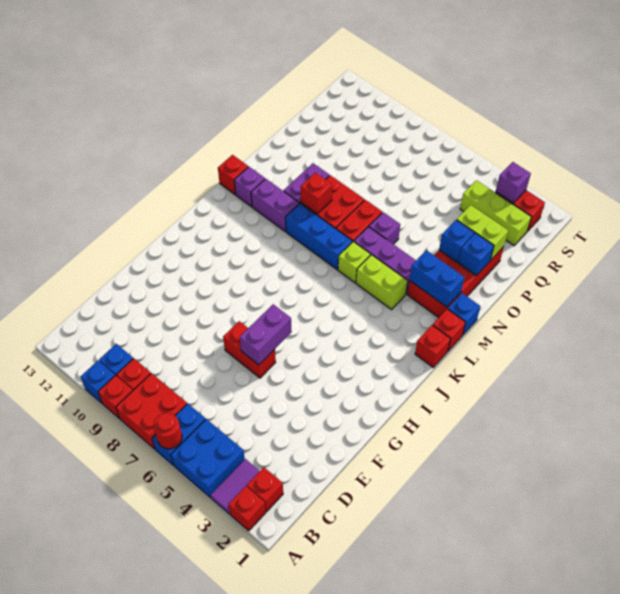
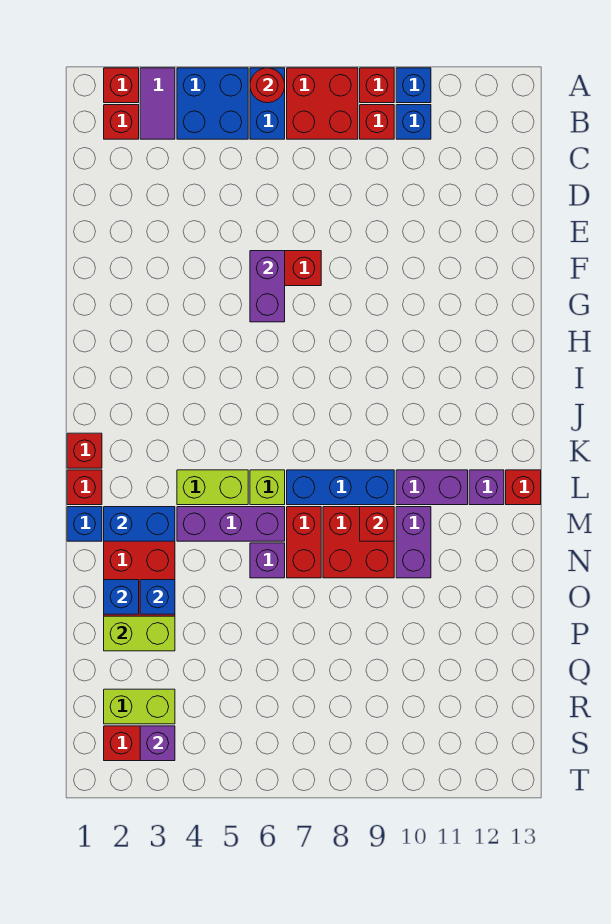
lime brick R2:R4 level 1 -> lime brick R2:R3 level 1

